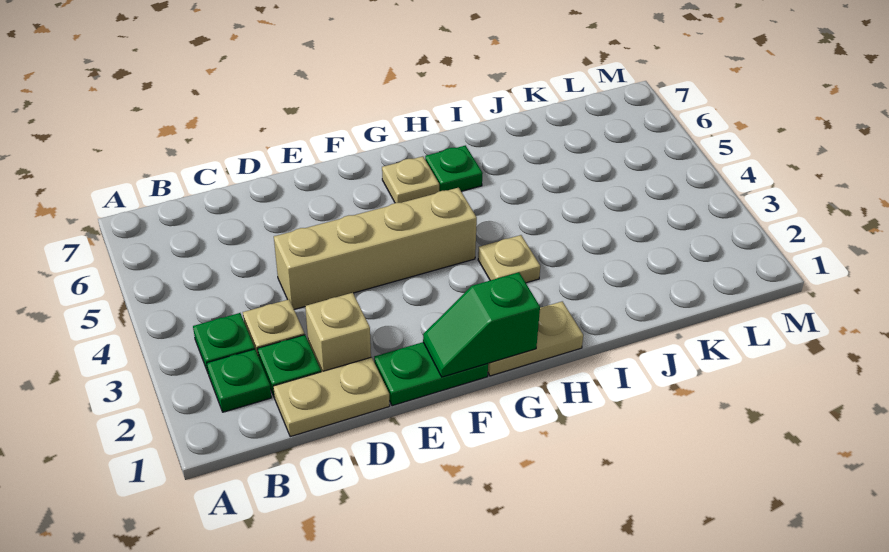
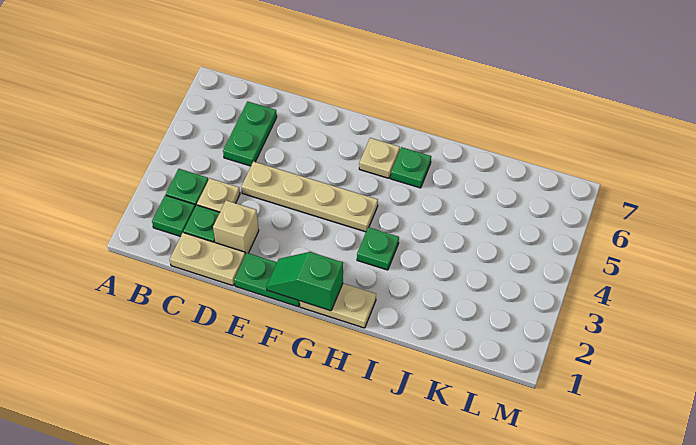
none -> green plate C5:C6 level 1
tan brick D4:G4 level 1 -> tan plate D4:G4 level 1
tan plate H3 level 1 -> green plate H3 level 1

